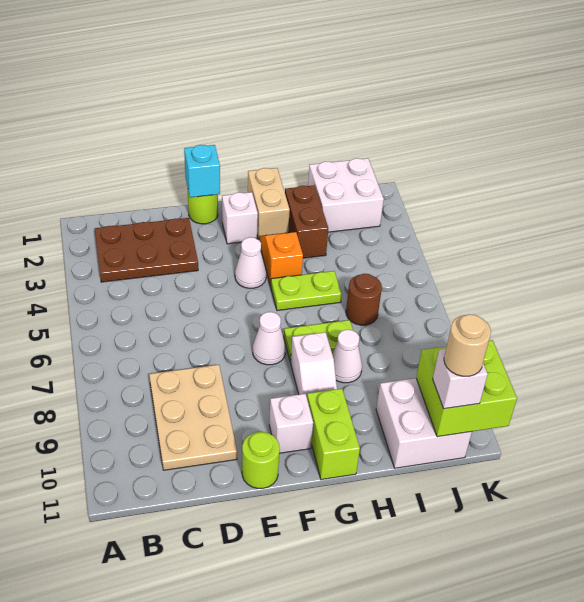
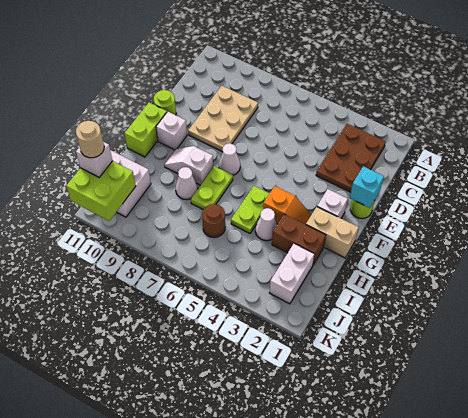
tan plate C8:D10 level 1 -> tan plate C8:E9 level 1
white cone F4 level 1 -> white cone H4 level 1
lime brick G10:G11 level 1 -> lime brick F11:G11 level 1
white brick I1:J2 level 1 -> white brick I2:J2 level 1

